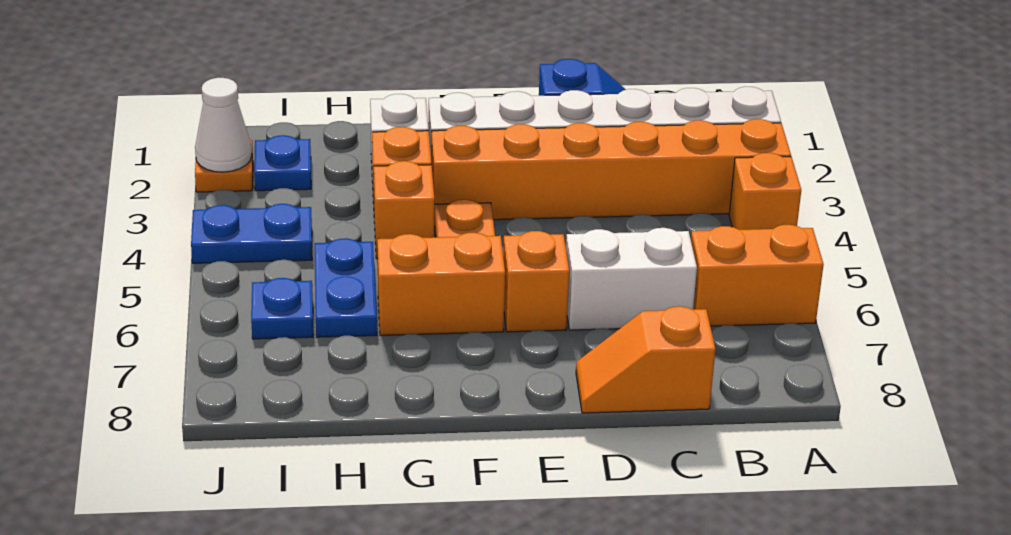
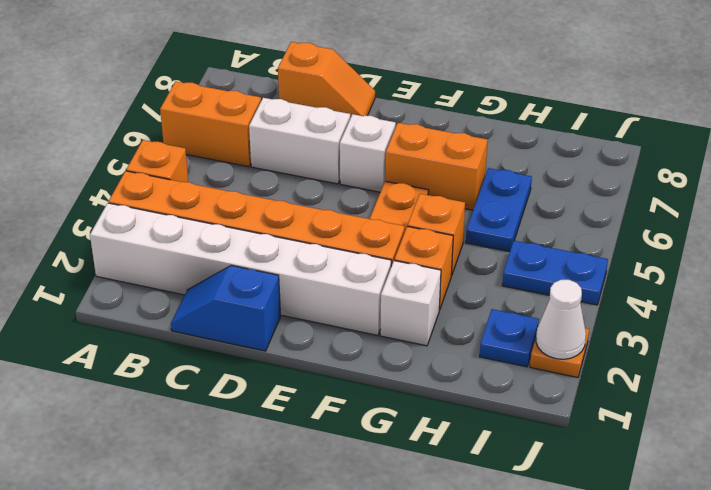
orange brick E6 level 1 -> white brick E6 level 1
blue plate I6 level 1 -> none

